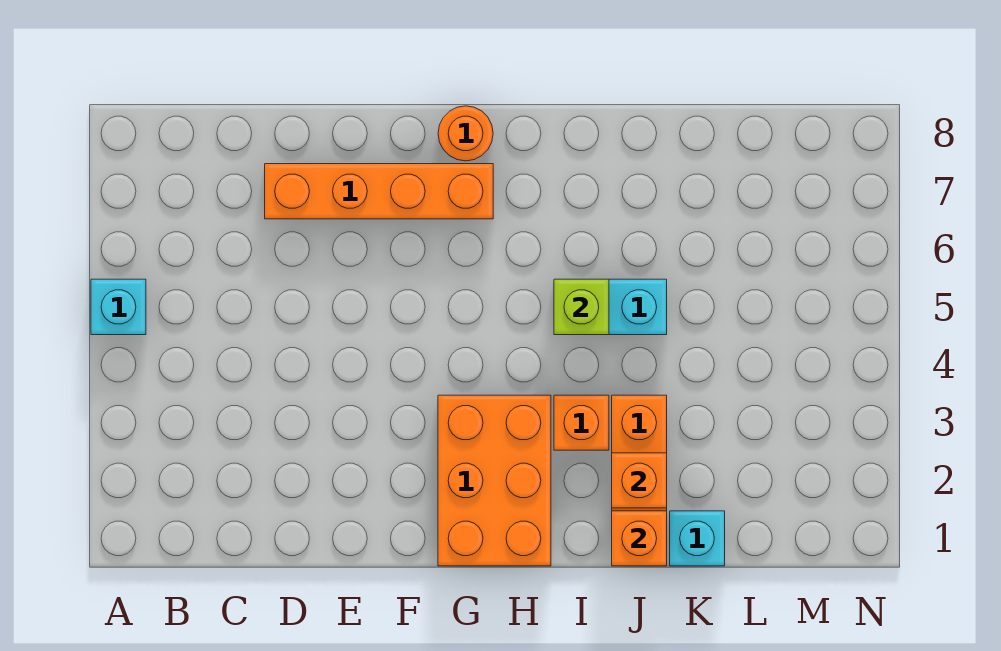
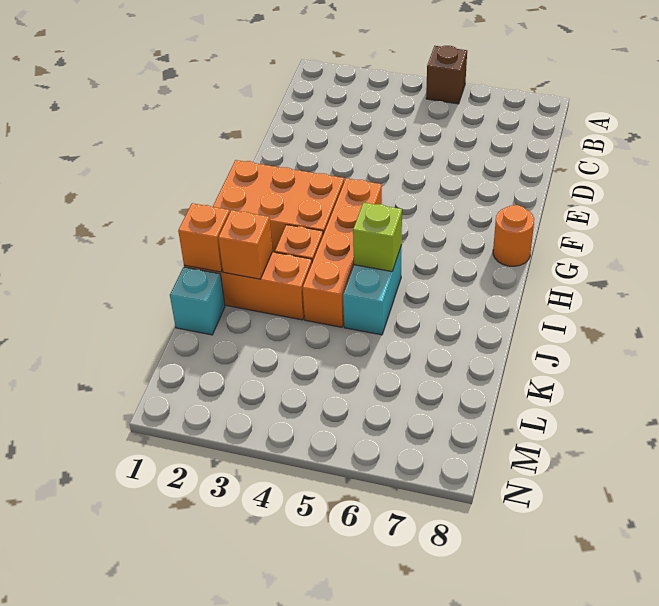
cyan brick A5 level 1 -> brown brick A5 level 1
orange brick D7:G7 level 1 -> orange brick G4:J4 level 1

